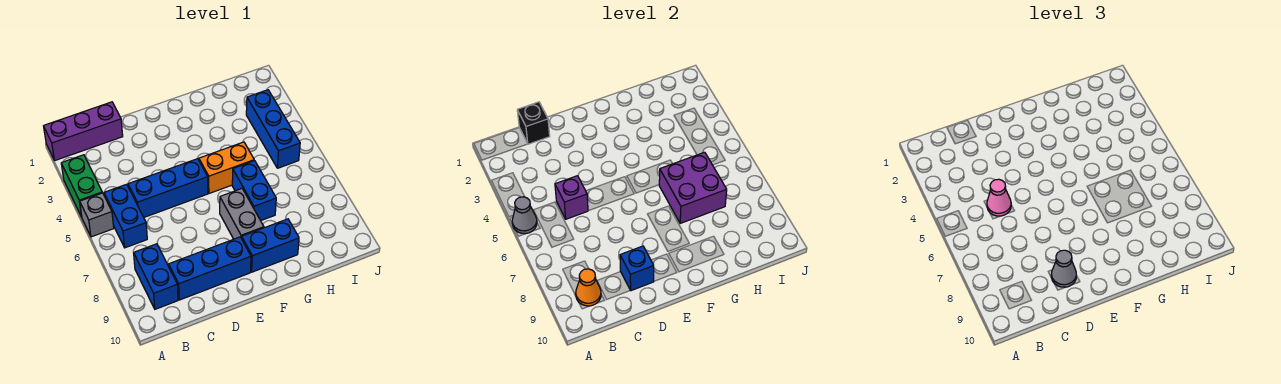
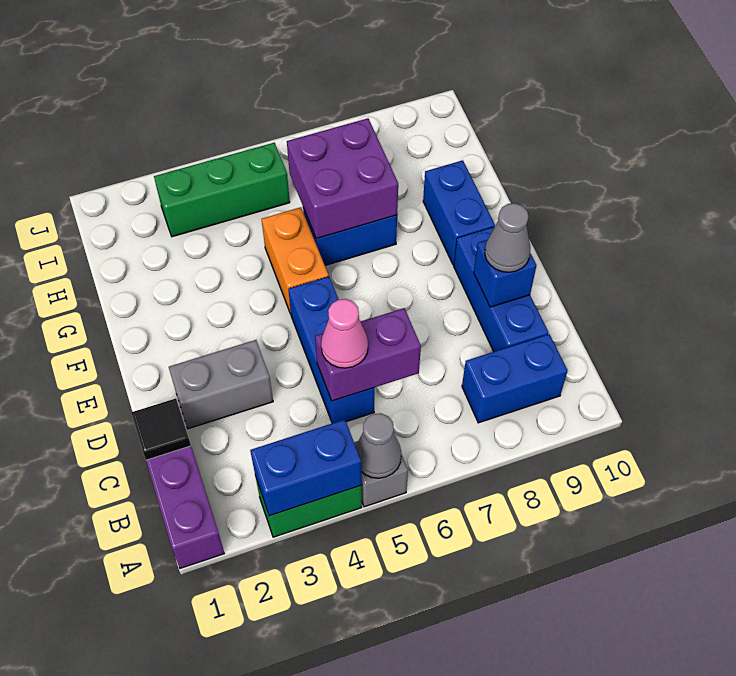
blue brick B5:B6 level 1 -> blue brick A3:A4 level 2
orange cone B9 level 2 -> none
black brick C1 level 2 -> black tile C1 level 2
purple brick C5 level 2 -> purple brick C5:C6 level 2
grey brick F7:F8 level 1 -> grey brick D2:D3 level 1
blue brick I3:I5 level 1 -> green brick I3:I5 level 1

